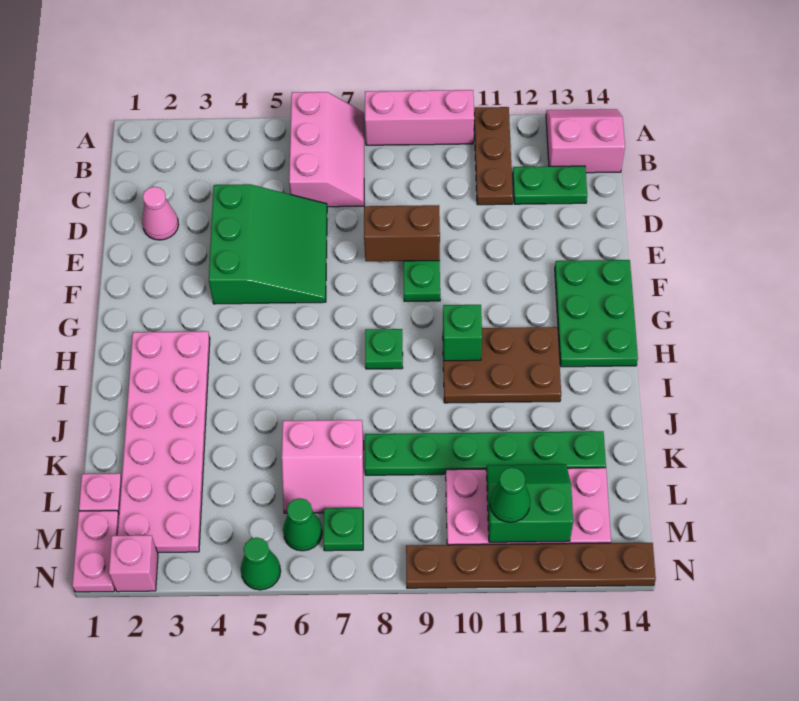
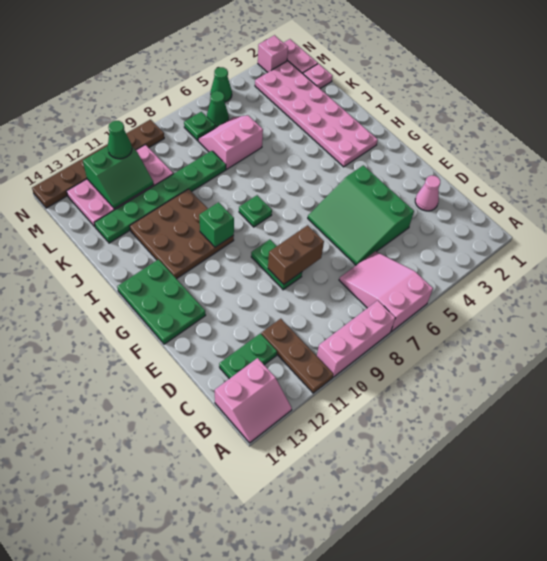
pink slope A6:C7 level 1 top 6 -> pink slope A6:C7 level 1 top A
brown plate H10:I12 level 1 -> brown plate H10:J12 level 1

